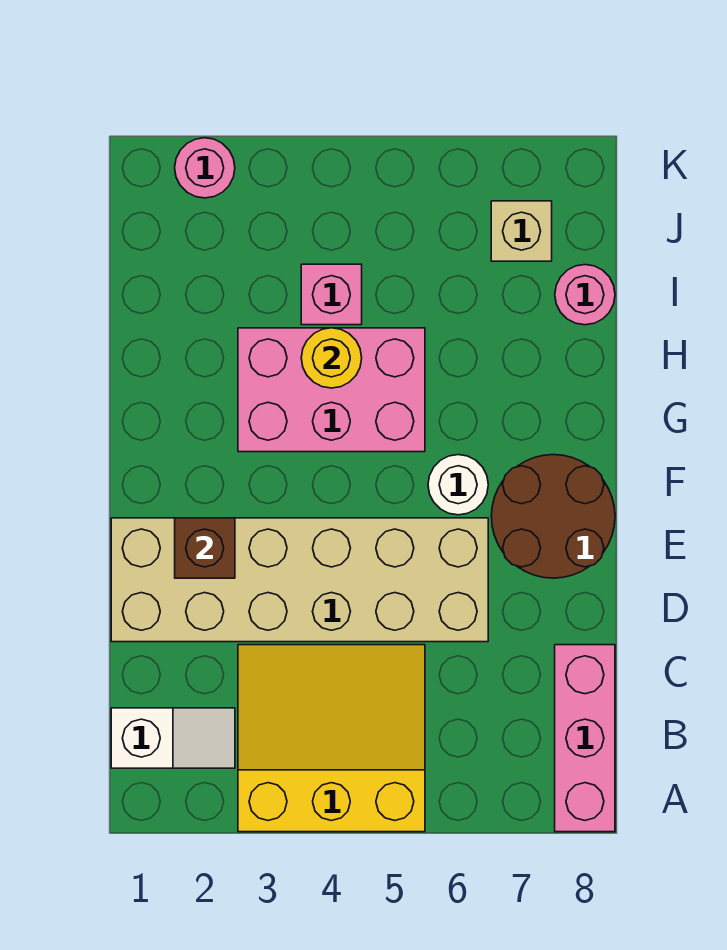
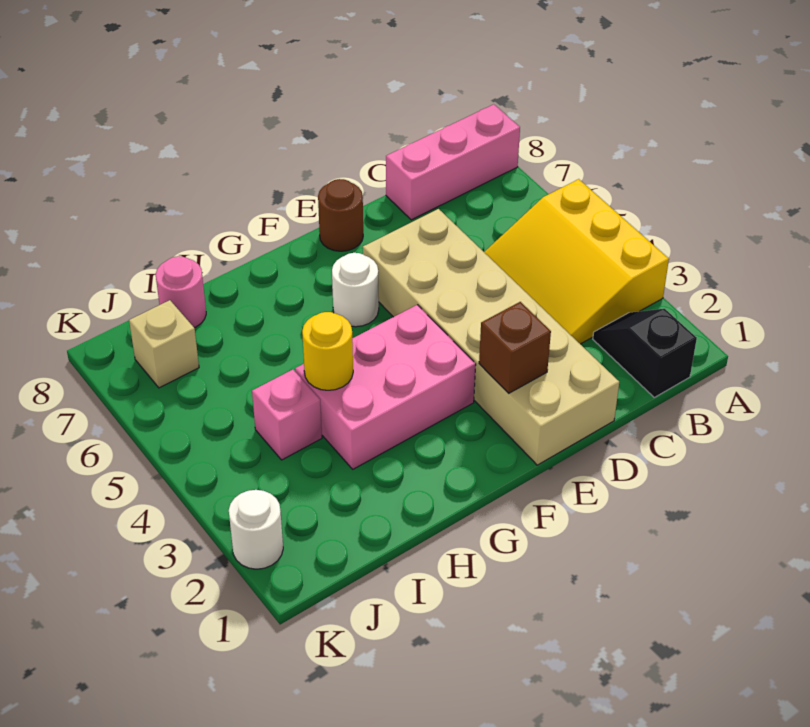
white slope B1:B2 level 1 top 1 -> black slope B1:B2 level 1 top 1
brown round brick E7:F8 level 1 -> brown round brick E8 level 1
pink brick G3:H5 level 1 -> pink brick F3:H4 level 1
pink round brick K2 level 1 -> white round brick K2 level 1

